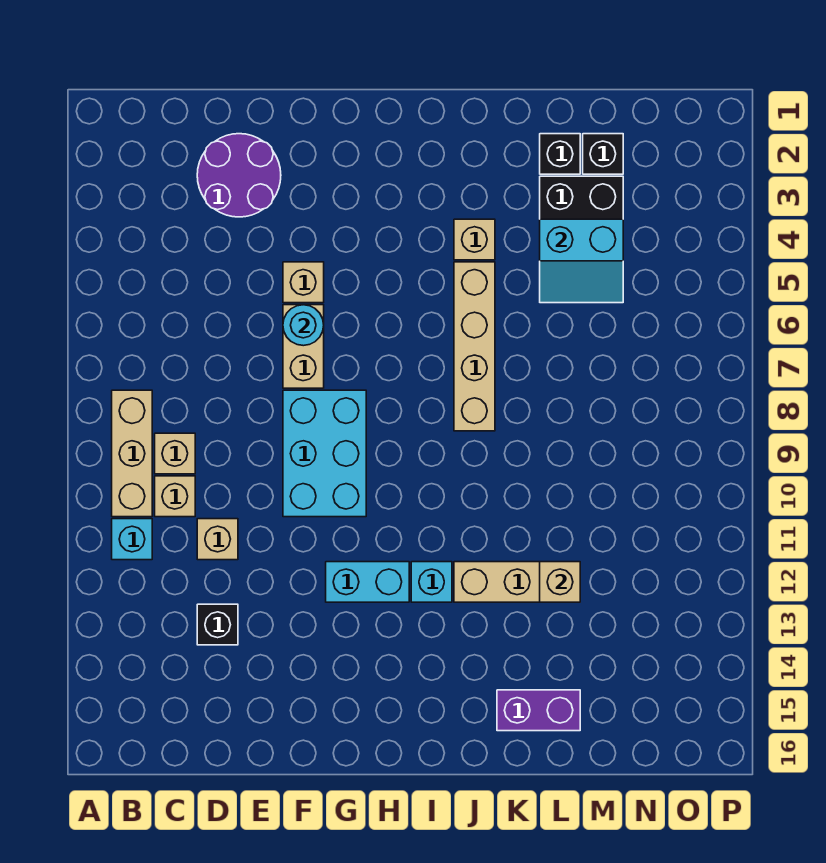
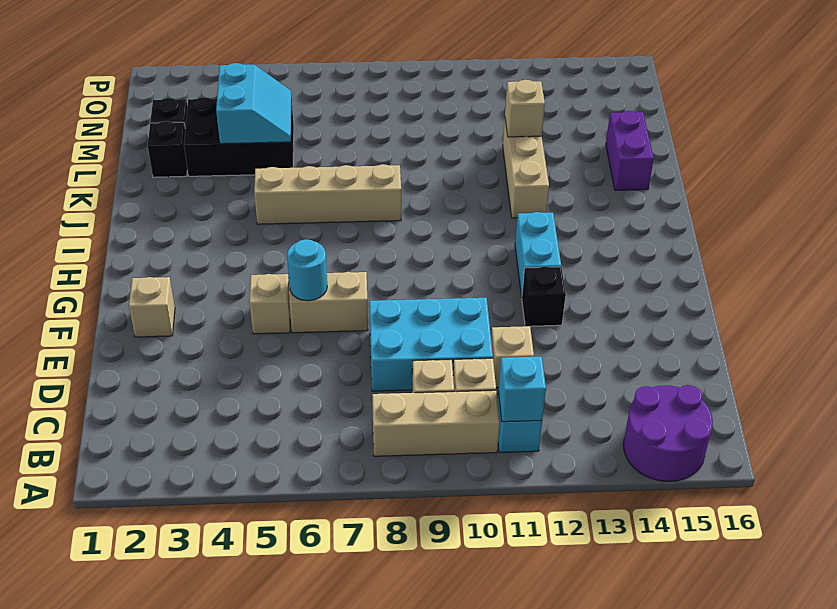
purple round brick D2:E3 level 1 -> purple round brick A14:B15 level 1
black brick D13 level 1 -> black brick F12 level 1
cyan brick F8:G10 level 1 -> cyan brick D8:E10 level 1
cyan brick I12 level 1 -> cyan brick B11 level 2
tan brick J4 level 1 -> tan brick F2 level 1

